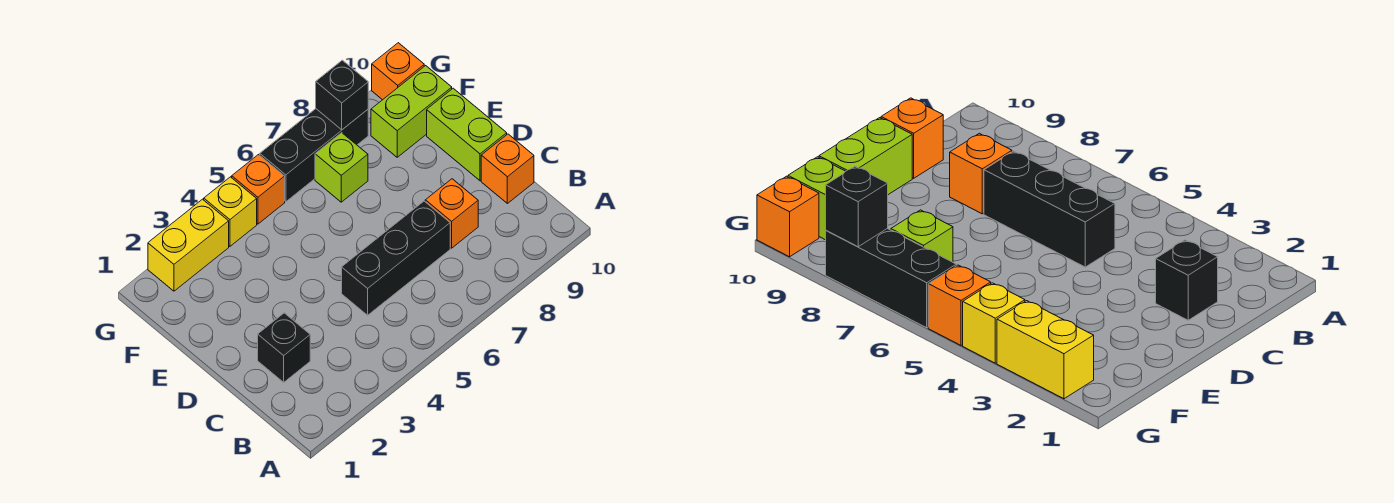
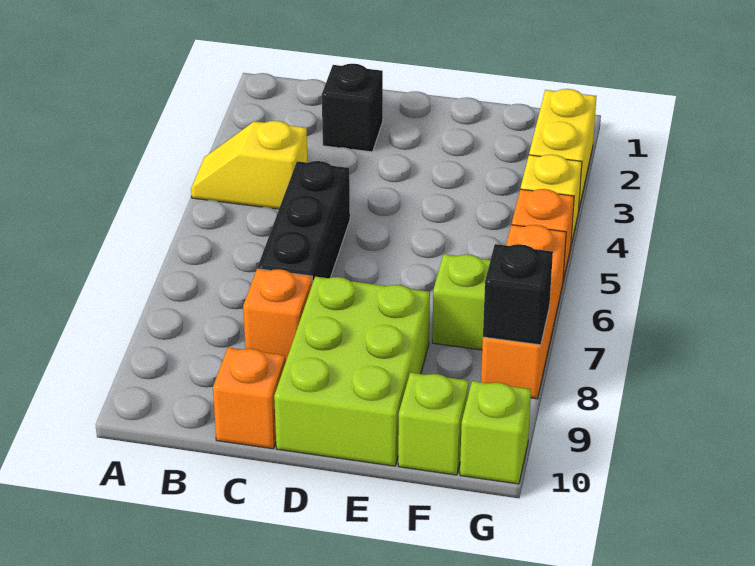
none -> yellow slope A4:B4 level 1 top B
lime brick D10:E10 level 1 -> lime brick D8:E10 level 1
lime brick F9:F10 level 1 -> lime brick F10 level 1
black brick G6:G8 level 1 -> orange brick G6:G8 level 1
orange brick G10 level 1 -> lime brick G10 level 1

